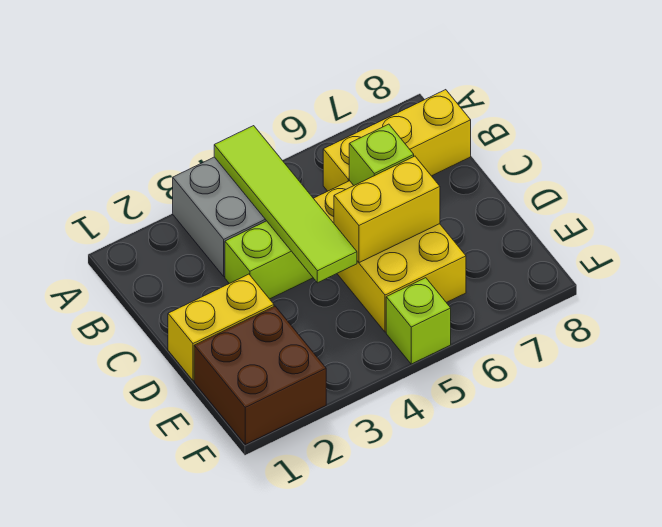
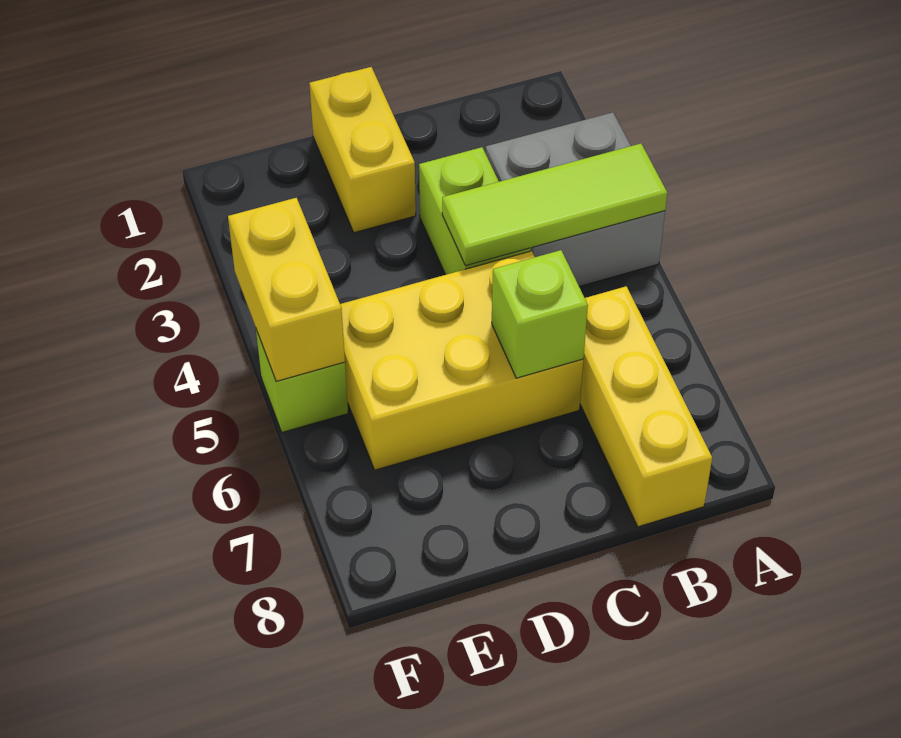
lime tile A4:D4 level 2 -> lime tile A4:C4 level 2
yellow brick D5:D6 level 2 -> yellow brick F4:F5 level 2
brown brick E1:F2 level 1 -> none

